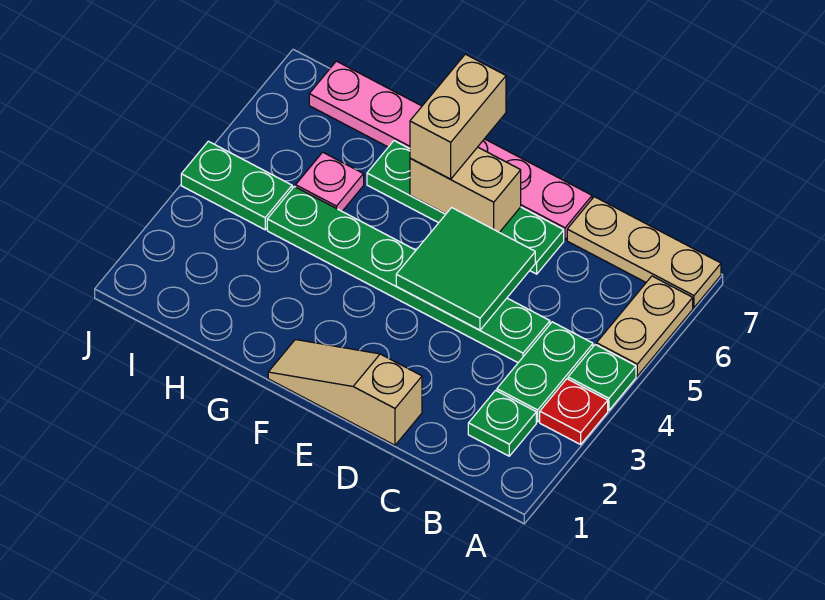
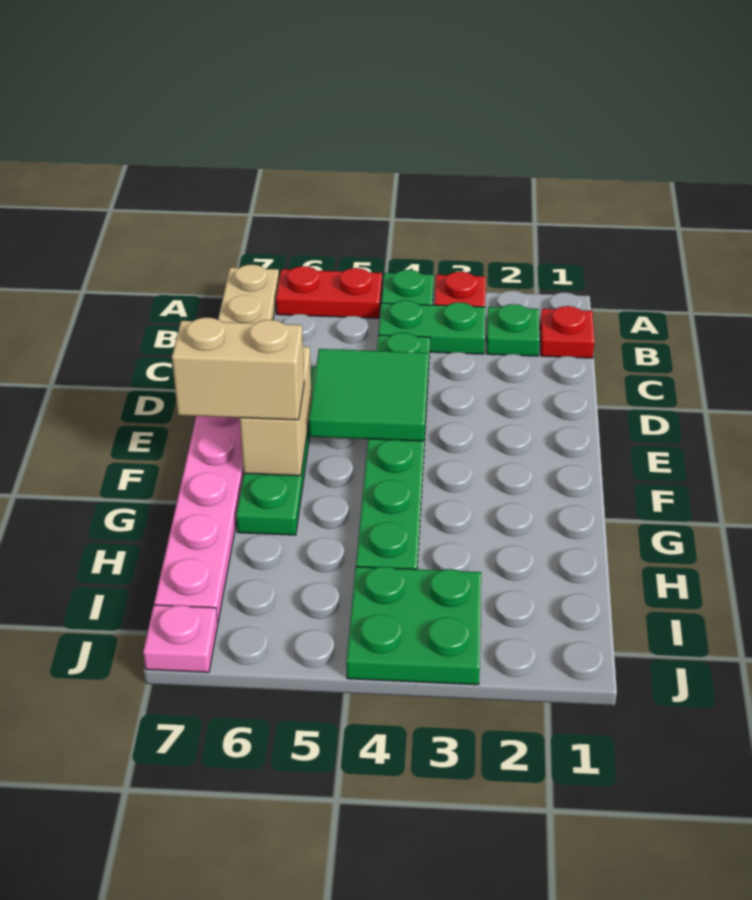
tan plate A5:A6 level 1 -> red plate A5:A6 level 1
none -> red plate B1 level 1
tan slope D1:F1 level 1 top D -> none
pink plate H5 level 1 -> pink plate J7 level 1
green plate I4:J4 level 1 -> green plate I3:J4 level 1

